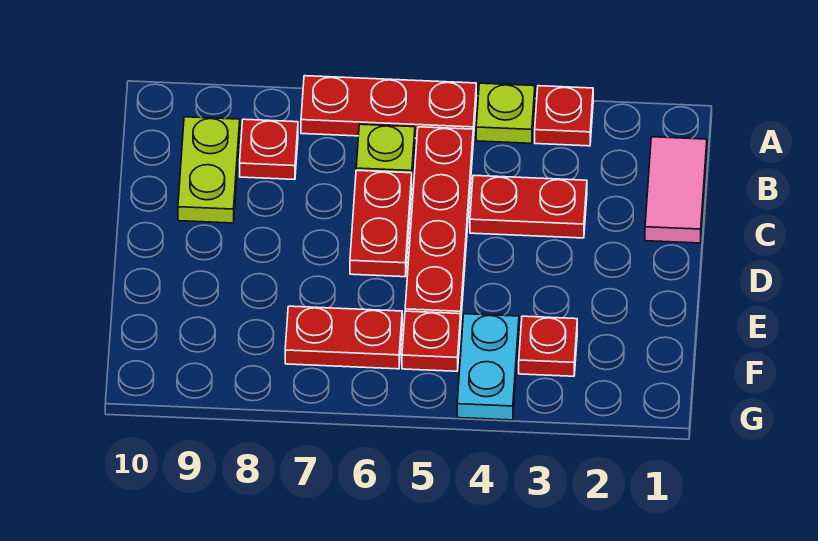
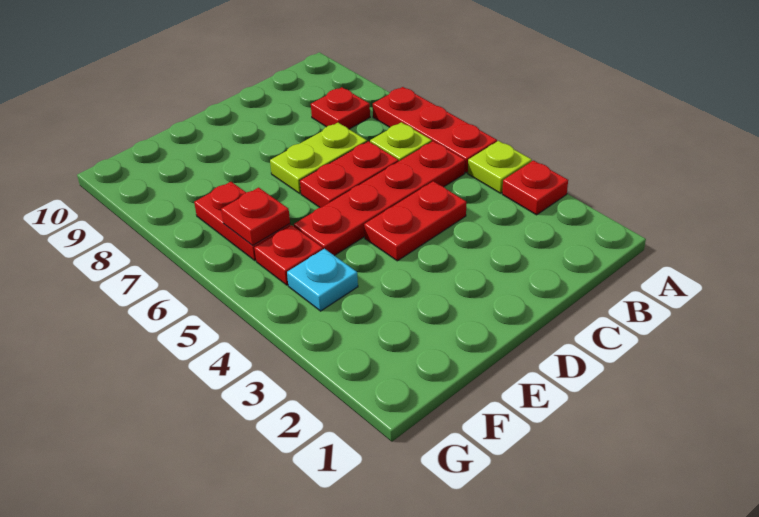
pink tile B1:C1 level 1 -> none
lime plate B9:C9 level 1 -> lime plate C7:D7 level 1
red plate C3:C4 level 1 -> red plate C4:D4 level 1
red plate F3 level 1 -> red plate F6 level 2
cyan plate F4:G4 level 1 -> cyan plate F4 level 1

